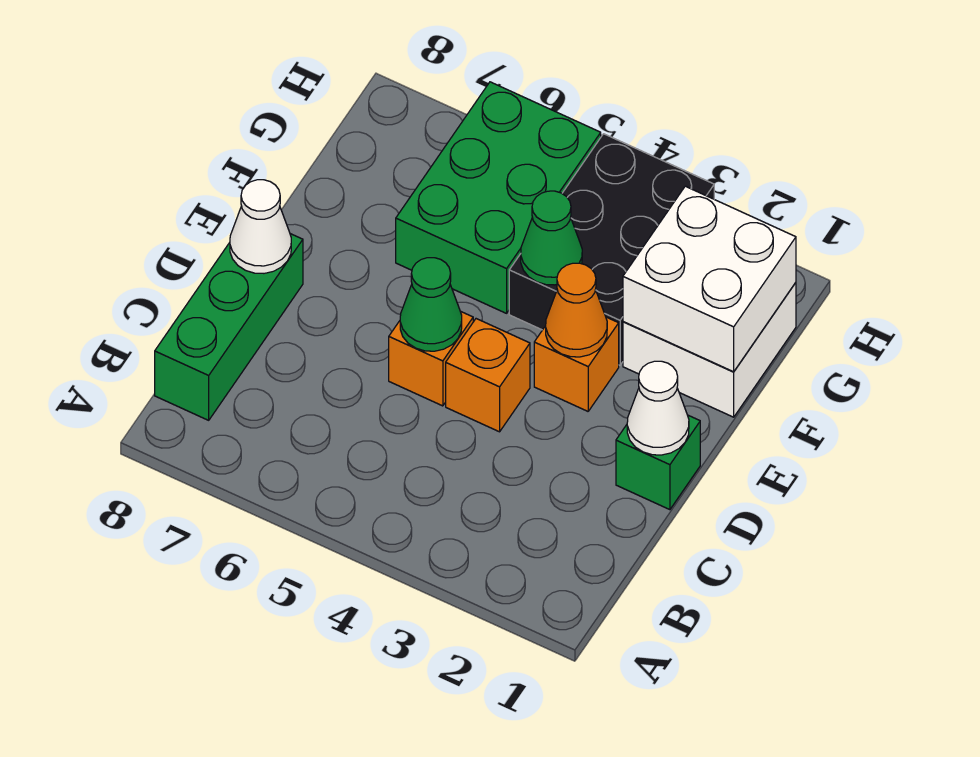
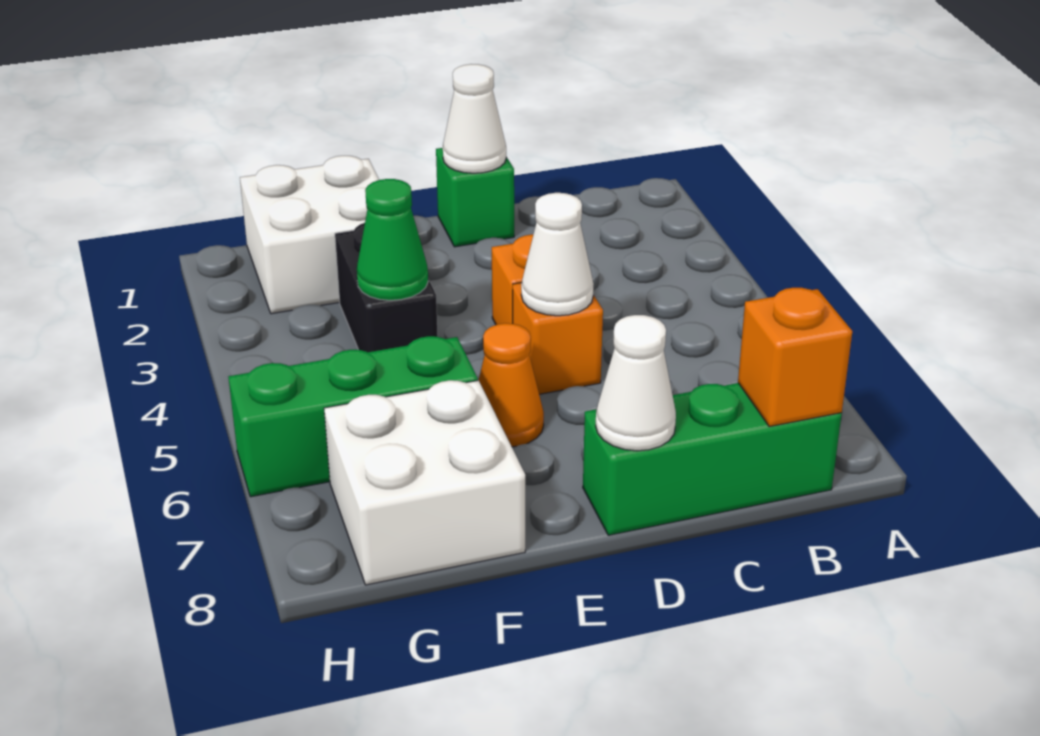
green cone D5 level 2 -> white cone D5 level 2
orange brick E3 level 1 -> orange brick B8 level 2
orange cone E3 level 2 -> orange cone E6 level 1
white brick F1:G2 level 2 -> white brick F7:G8 level 1
black brick F3:H4 level 1 -> black brick F3:F4 level 1
green brick F5:H6 level 1 -> green brick F6:H6 level 1

